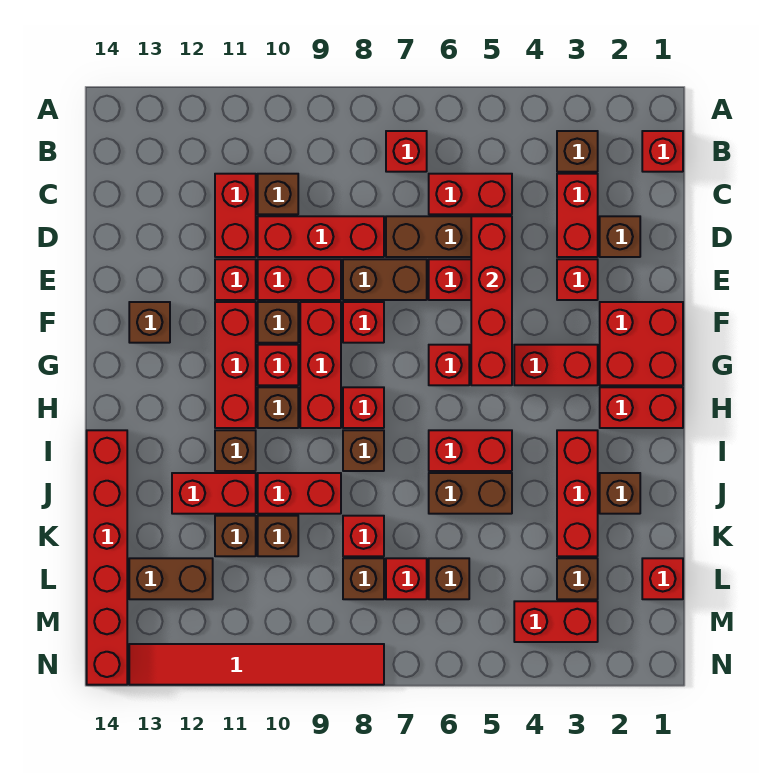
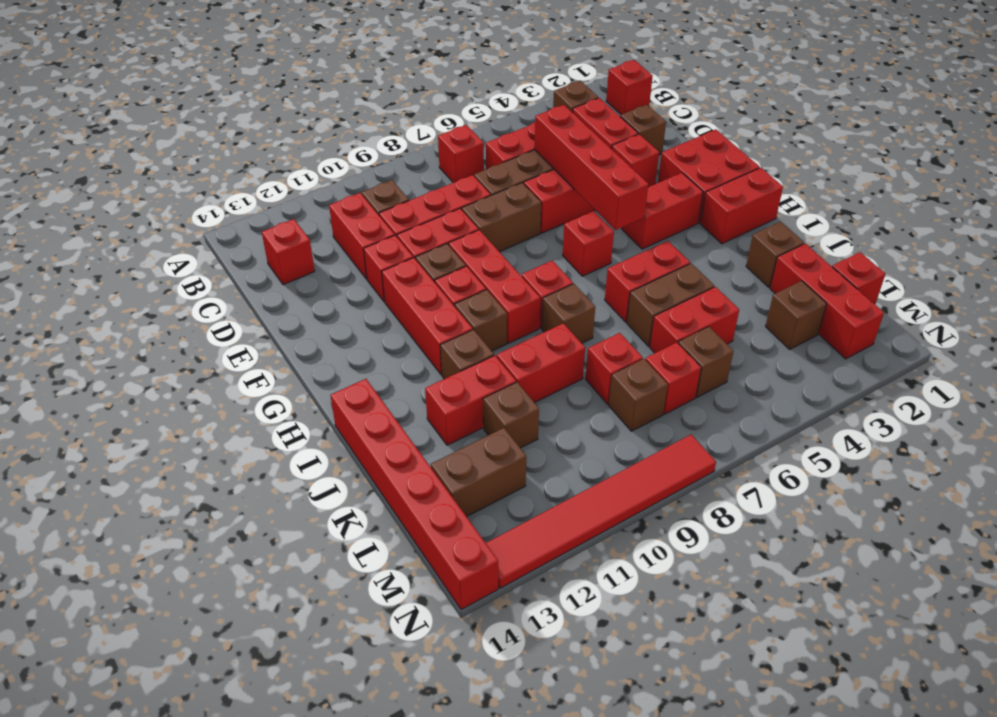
red brick F8 level 1 -> red brick C13 level 1
brown brick F13 level 1 -> none
red brick I3:K3 level 1 -> red brick K2:M2 level 1
brown brick K10 level 1 -> none
red brick M3:M4 level 1 -> red brick K5:K6 level 1

